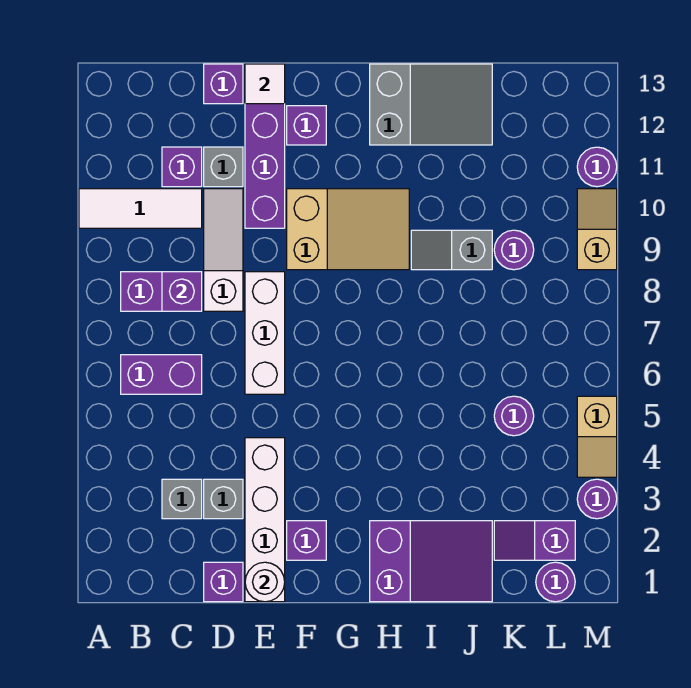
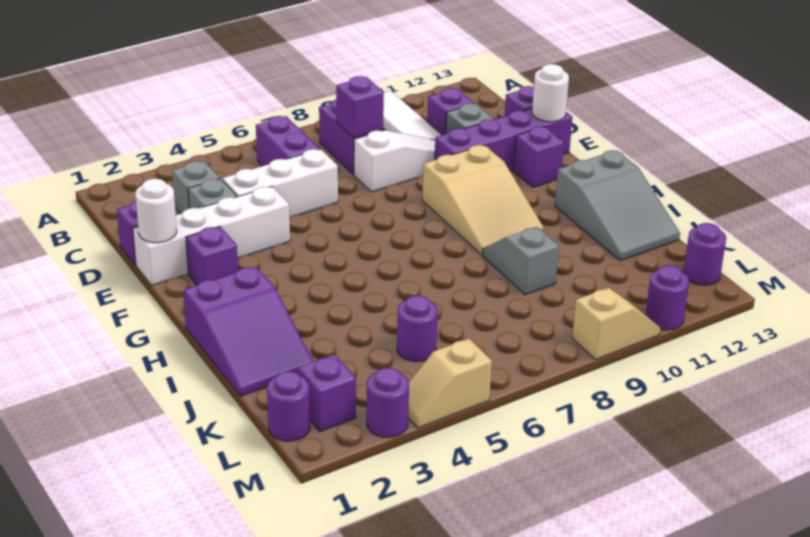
white brick E6:E8 level 1 -> white brick D4:D6 level 1
white tile E13 level 2 -> white round brick E13 level 2
purple round brick K9 level 1 -> purple round brick L13 level 1

